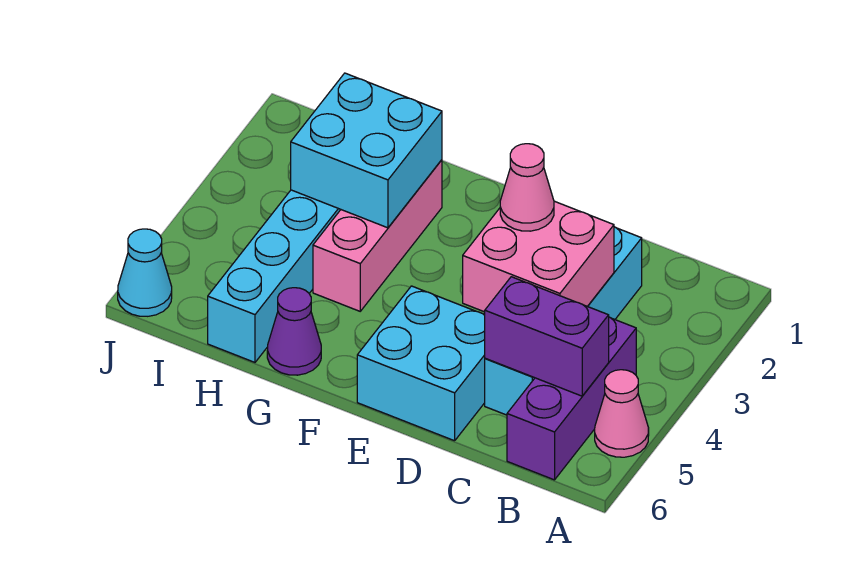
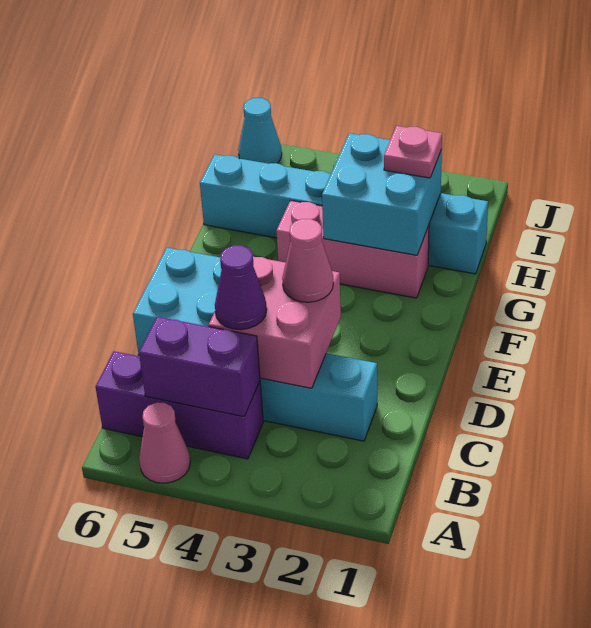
purple brick B5:C5 level 2 -> purple brick B4:B5 level 2
purple cone G6 level 1 -> purple cone C4 level 3
none -> pink plate H2 level 3

